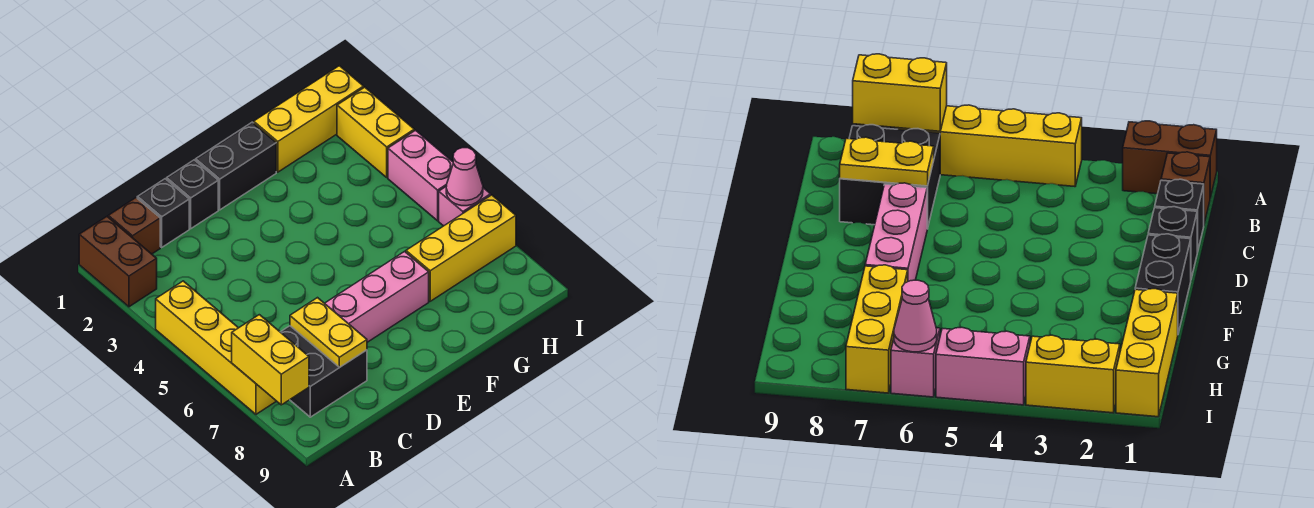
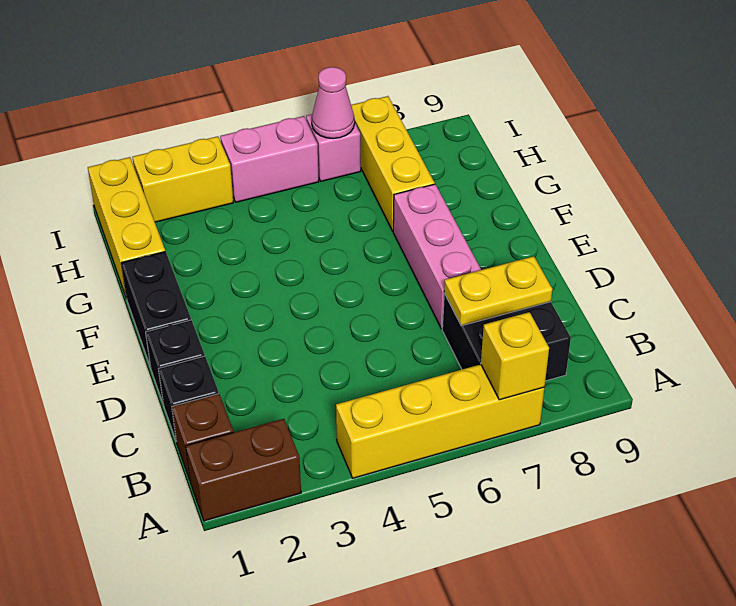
yellow brick A7:A8 level 2 -> yellow brick A7 level 2

